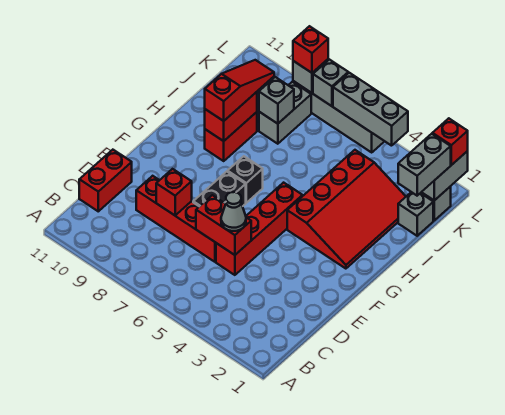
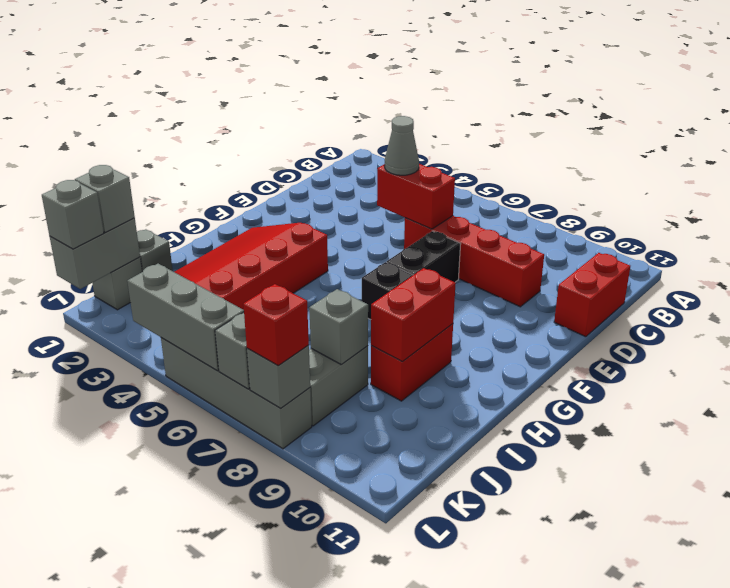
red brick D5:G5 level 1 -> none
red brick D8 level 2 -> none
red slope H9:J9 level 3 top H -> none
grey brick J1:K1 level 3 -> grey brick K1 level 3
red brick L1 level 3 -> grey brick L1 level 3

